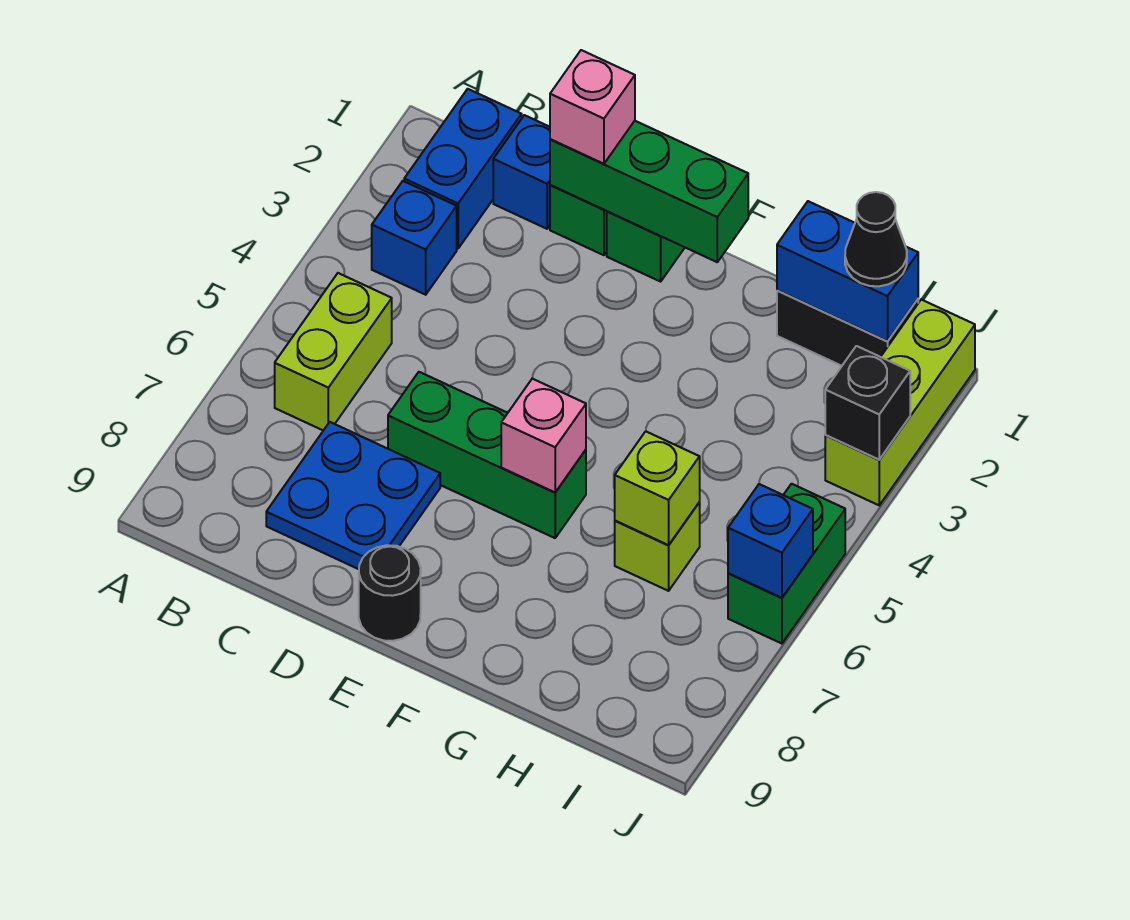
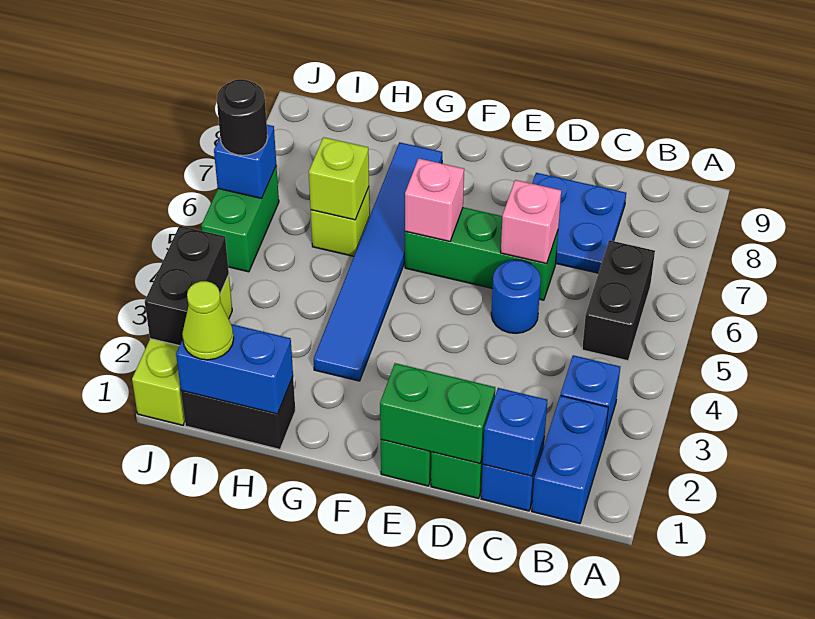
lime brick B5:B6 level 1 -> black brick B5:B6 level 1
none -> blue brick C1 level 2
green brick D1:F1 level 2 -> green brick D1:E1 level 2
pink brick D1 level 3 -> pink brick D6 level 2
none -> blue round brick D5 level 1
black round brick E9 level 1 -> black round brick J6 level 3
none -> blue tile G3:G8 level 1
black cone I1 level 3 -> lime cone I1 level 3
black brick J3 level 2 -> black brick J2:J3 level 2

